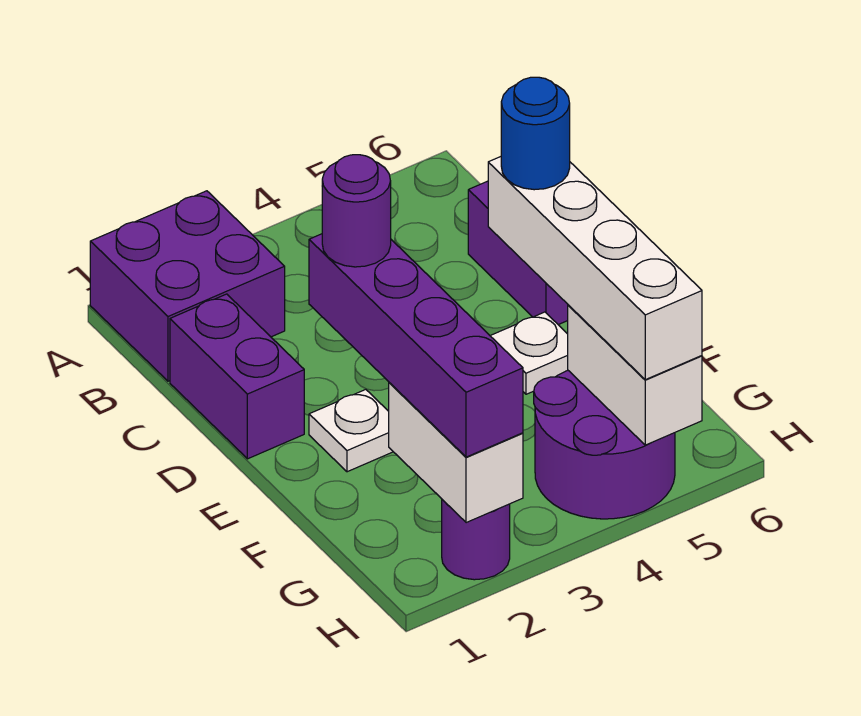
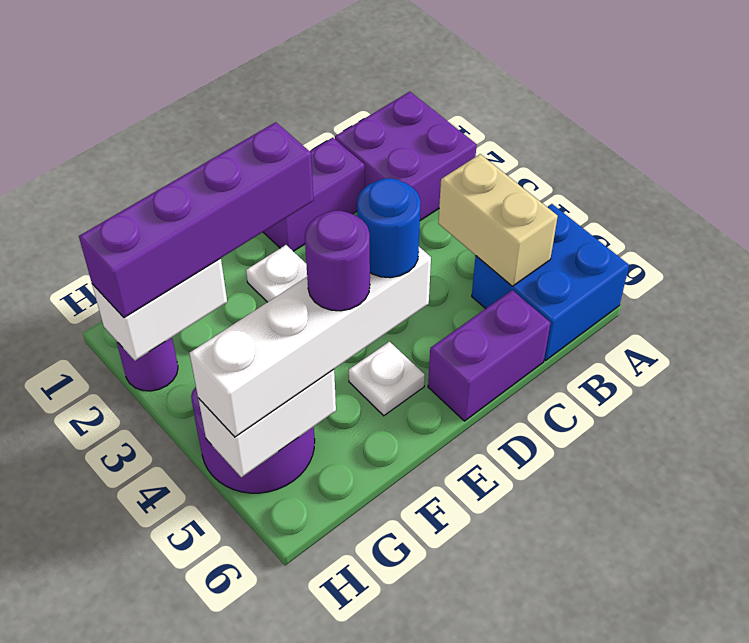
none -> blue brick A5:B6 level 1
none -> tan brick B4:B5 level 2
purple round brick E2 level 4 -> purple round brick F5 level 4

